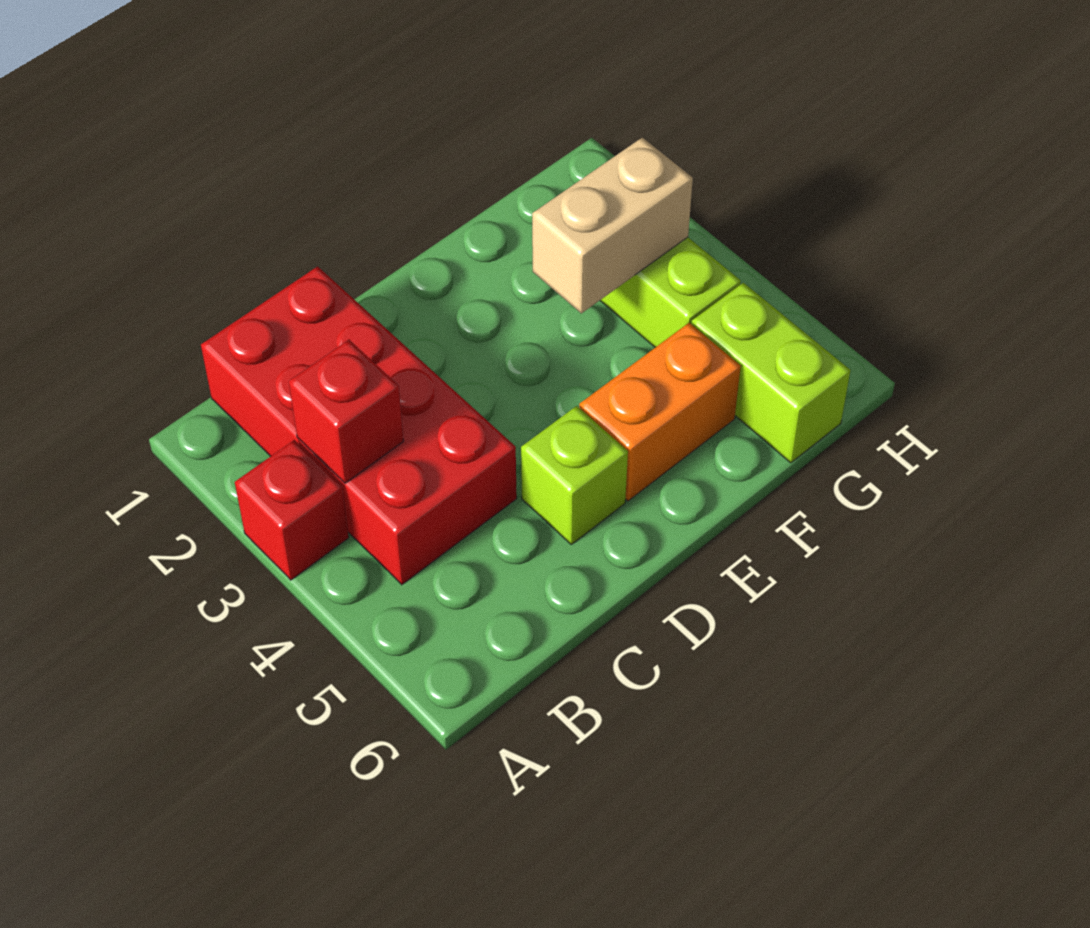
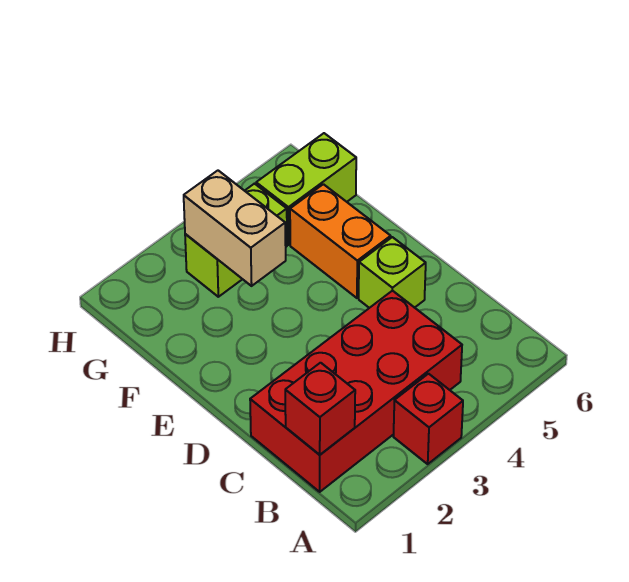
red brick B3 level 2 -> red brick B1 level 2

